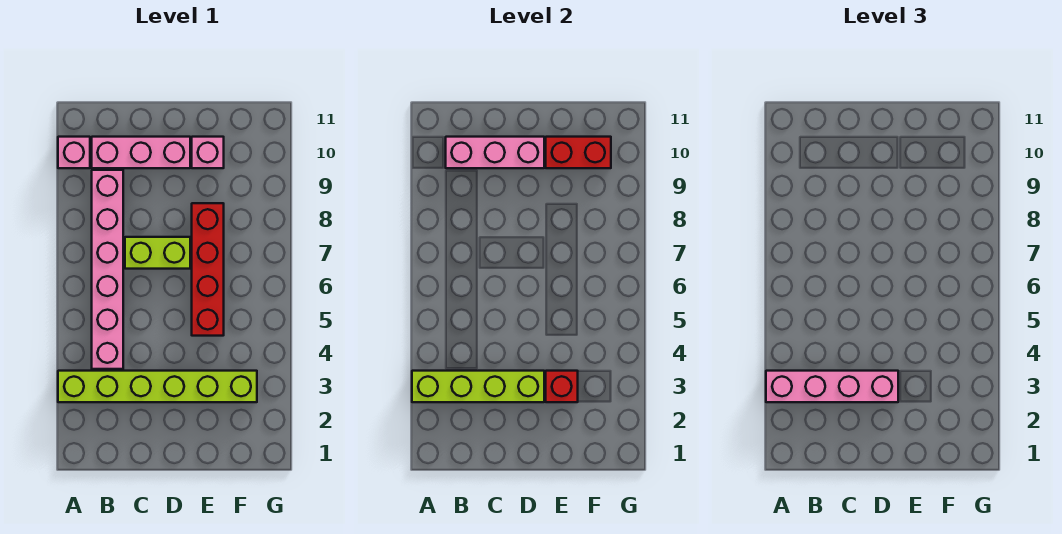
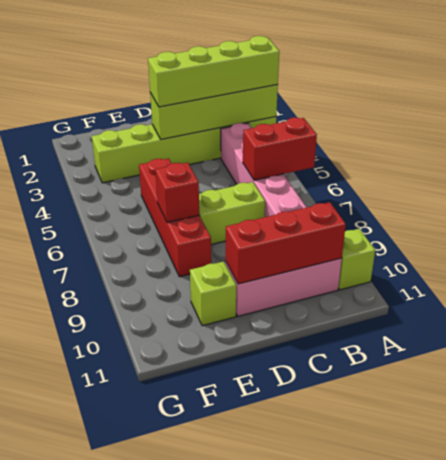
pink brick A3:D3 level 3 -> lime brick A3:D3 level 3
pink brick A10 level 1 -> lime brick A10 level 1
pink brick B10:D10 level 2 -> red brick B10:D10 level 2
red brick E3 level 2 -> red brick E7 level 2
pink brick E10 level 1 -> lime brick E10 level 1
red brick E10:F10 level 2 -> red brick A6:B6 level 2

